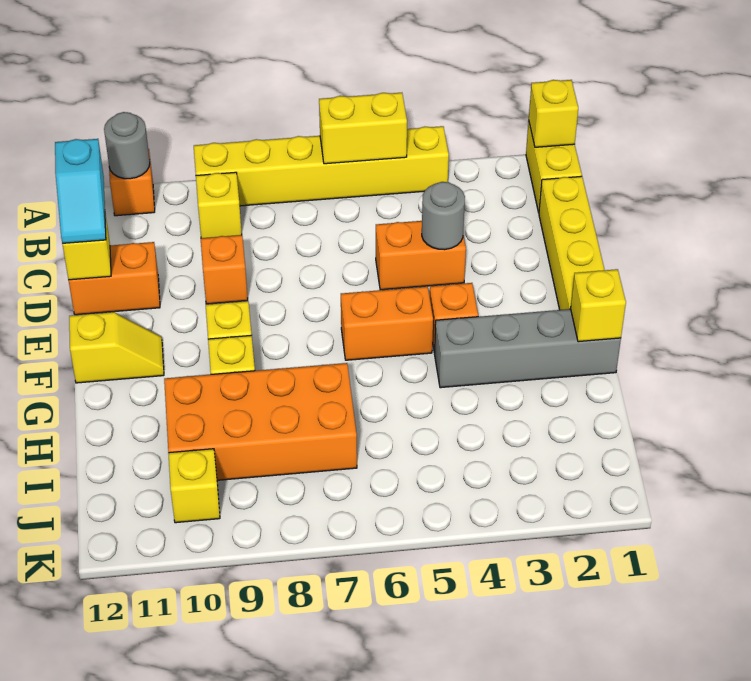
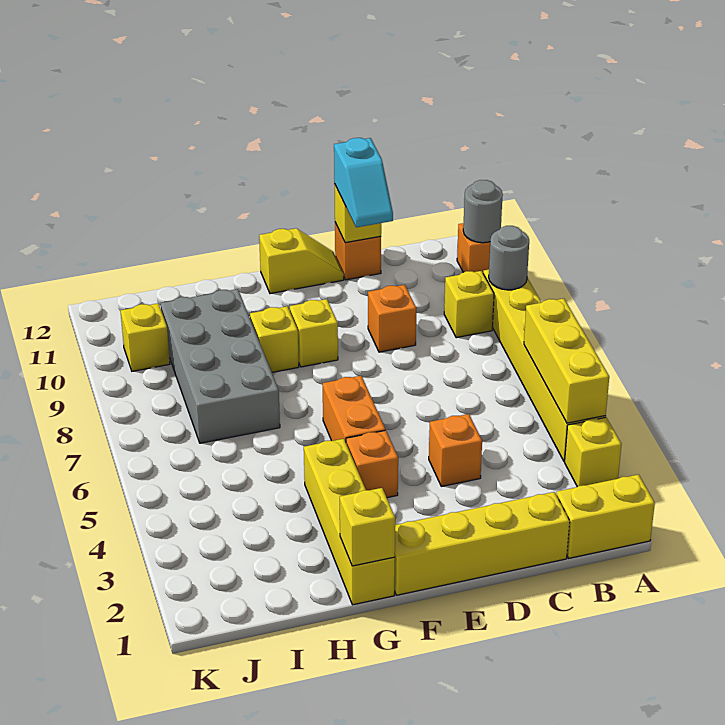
yellow brick A1 level 2 -> yellow brick A3 level 1
yellow brick A5:A6 level 2 -> yellow brick A4:A6 level 2
cyan slope C12:D12 level 3 top C -> cyan slope D11:D12 level 3 top 12
orange brick D4:D5 level 1 -> orange brick D4 level 1
grey round brick D4 level 2 -> grey round brick A9 level 2
orange brick D11:D12 level 1 -> orange brick D12 level 1
yellow slope F11:F12 level 1 top 12 -> yellow slope E12:F12 level 1 top F
grey brick G1:G4 level 1 -> yellow brick G1:G4 level 1
orange brick H7:I10 level 1 -> grey brick H7:I10 level 1

